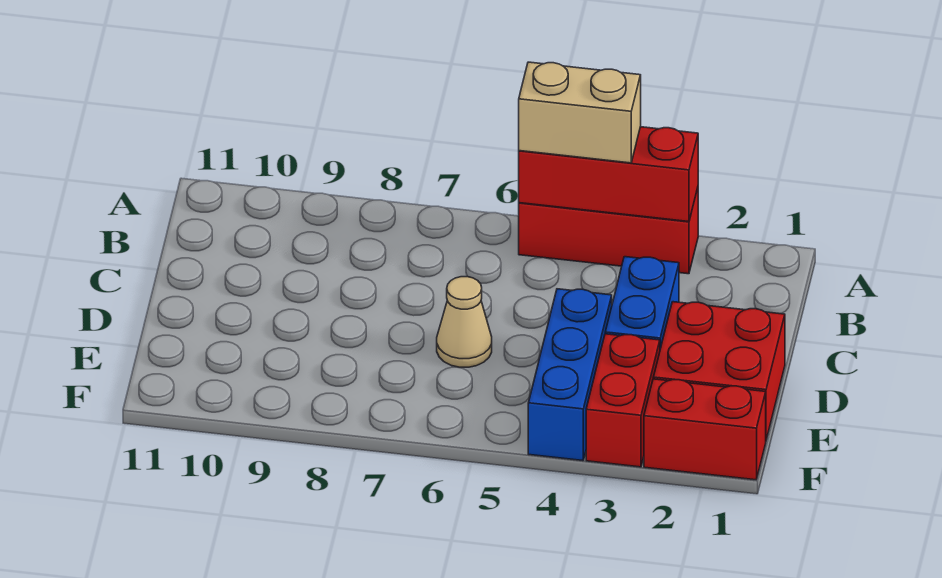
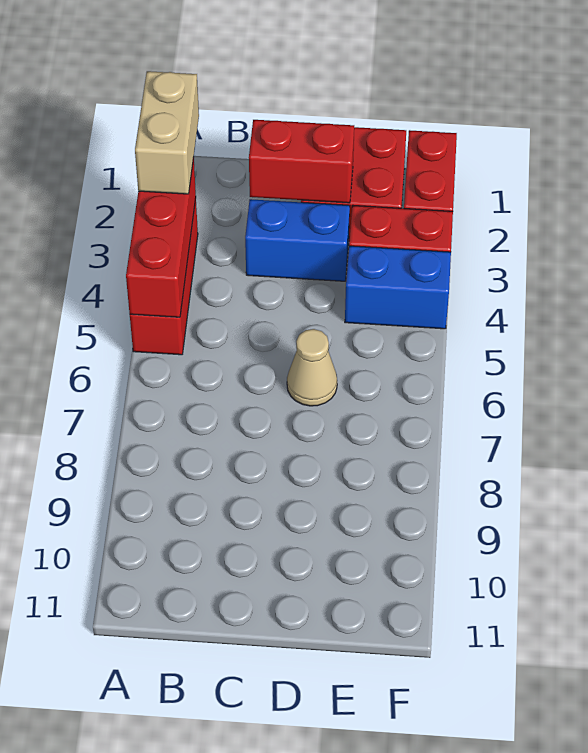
tan brick A4:A5 level 3 -> tan brick A2:A3 level 3
none -> red brick C2:D2 level 2
blue brick D4:F4 level 1 -> blue brick E4:F4 level 1

